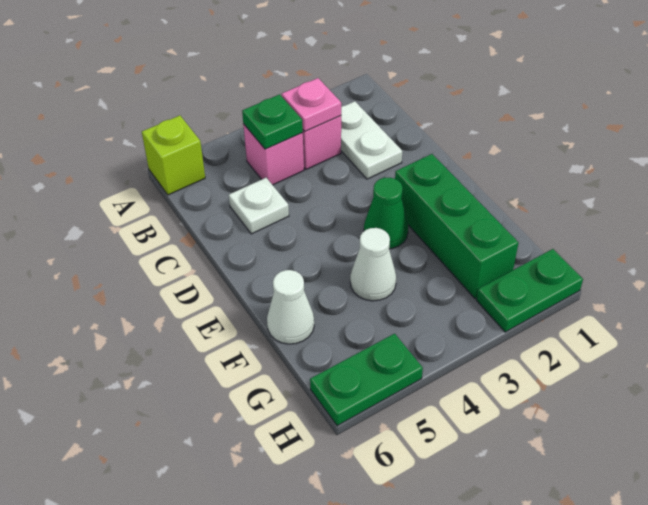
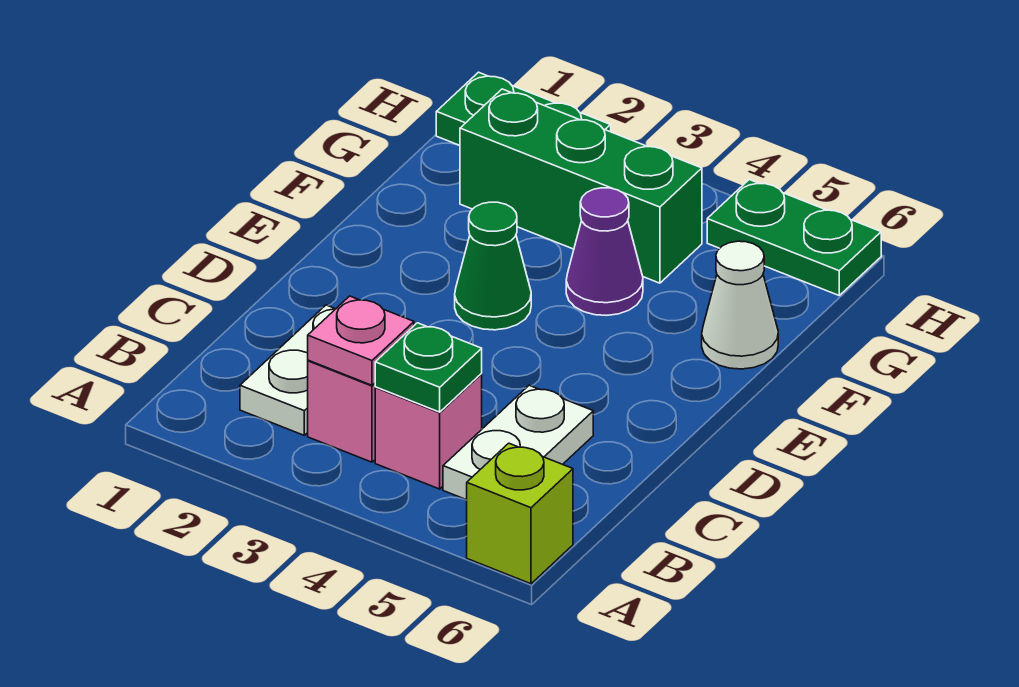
white plate C5 level 1 -> white plate B5:C5 level 1
green brick E2:G2 level 1 -> green brick G2:G4 level 1
white cone F4 level 1 -> purple cone F4 level 1

